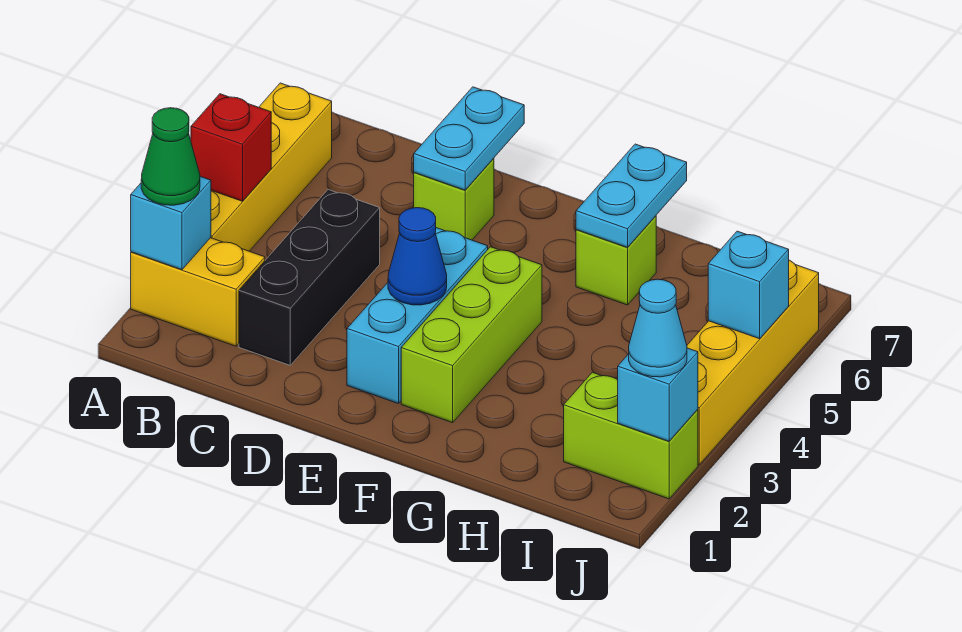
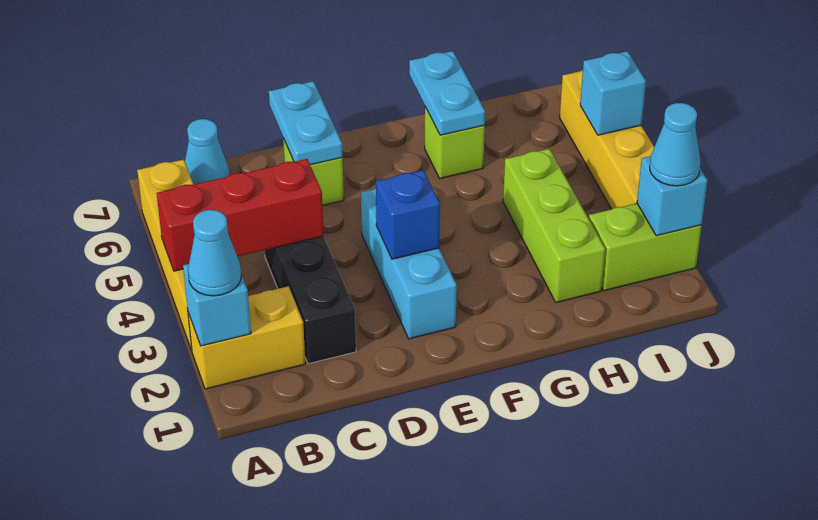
green cone A2 level 3 -> cyan cone A2 level 3
red brick A4 level 2 -> red brick A4:C4 level 2
none -> cyan cone B7 level 1
blue cone E3 level 2 -> blue brick E3 level 2
lime brick F2:F4 level 1 -> lime brick H2:H4 level 1

